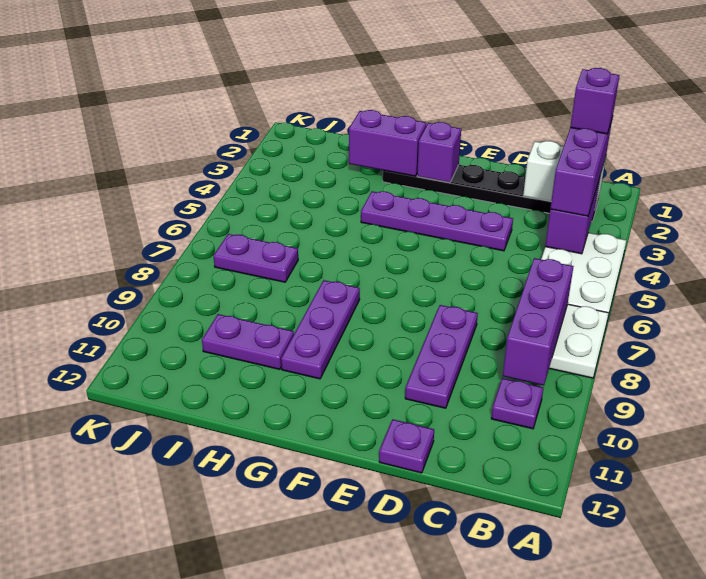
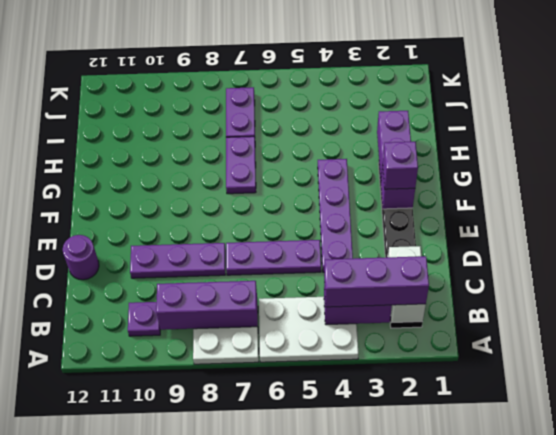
purple brick B2 level 4 -> purple brick F2 level 3
purple plate D12 level 1 -> purple round brick D12 level 1
purple plate G8:G10 level 1 -> purple plate D5:D7 level 1
purple plate H10:I10 level 1 -> purple plate G7:H7 level 1

